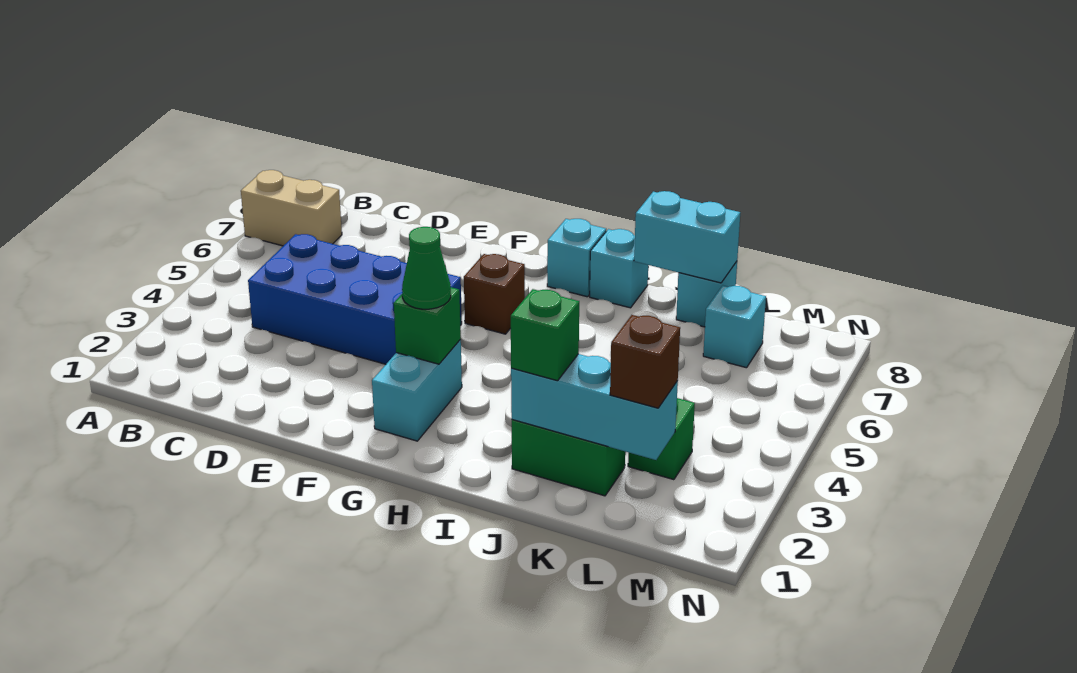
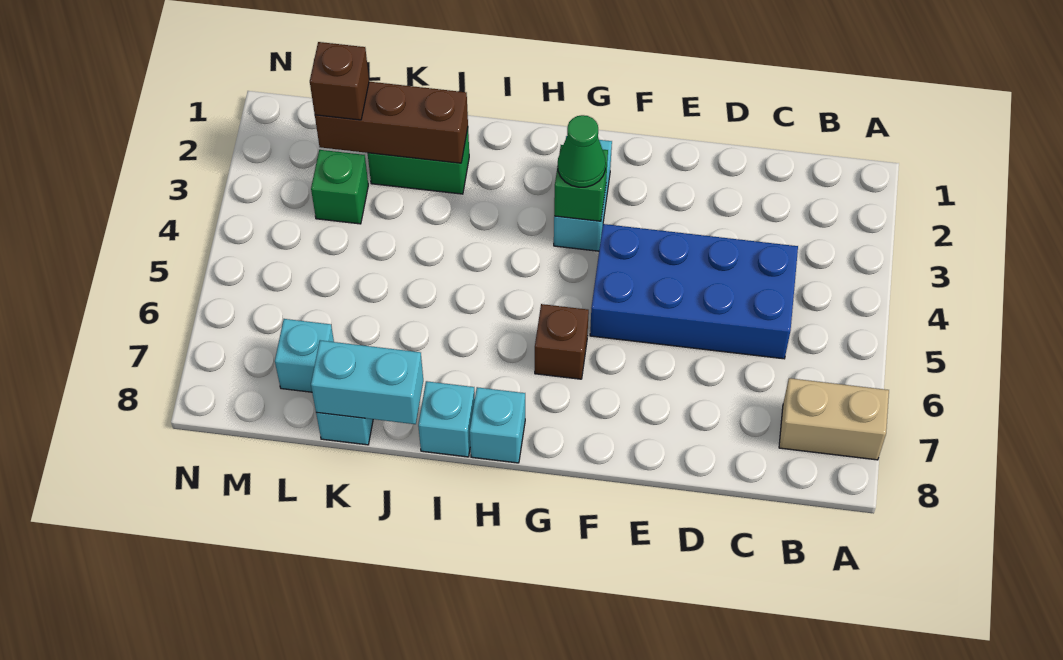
cyan brick J2:L2 level 2 -> brown brick J2:L2 level 2
green brick J2 level 3 -> none

